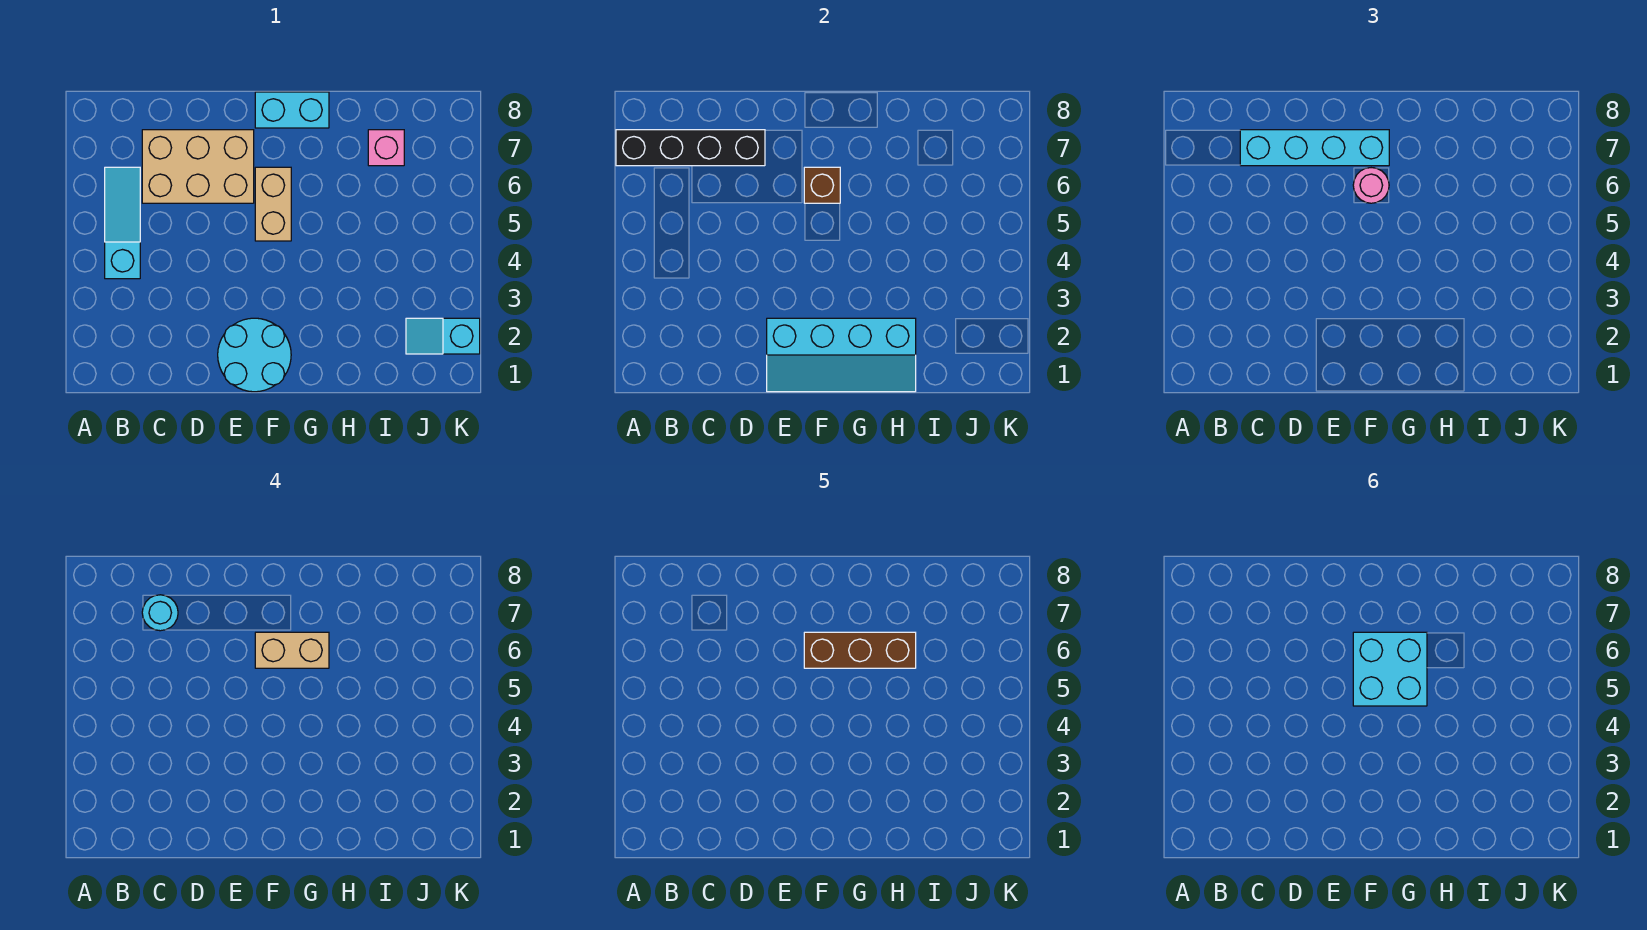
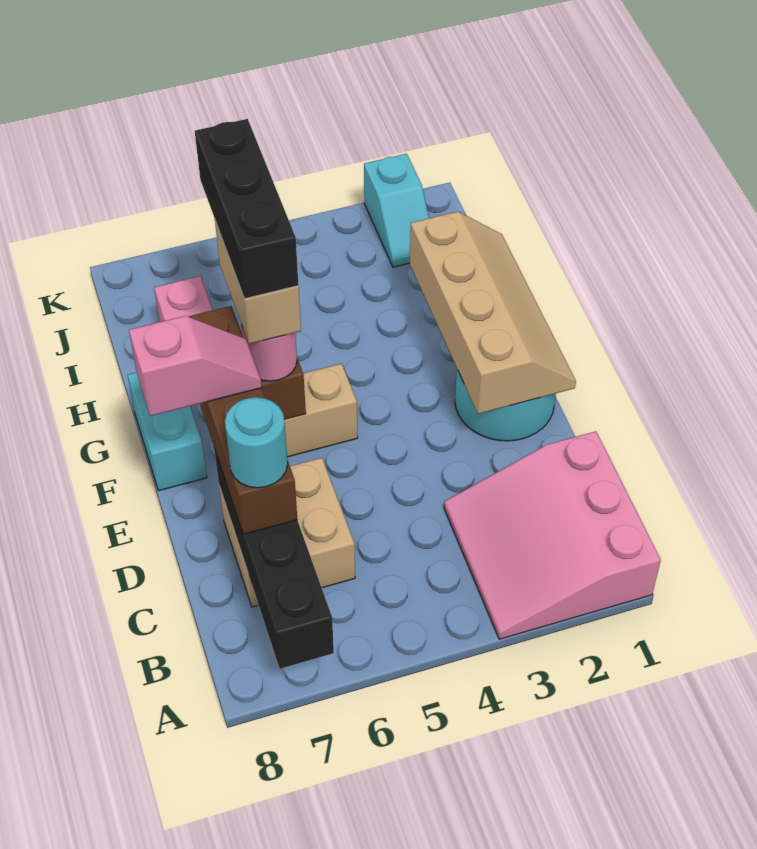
none -> pink slope A1:C3 level 1 top 1
cyan slope B4:B6 level 1 top 4 -> none
tan brick C6:E7 level 1 -> tan brick C6:D7 level 1
cyan brick C7:F7 level 3 -> brown brick C7:F7 level 3
cyan slope E1:H2 level 2 top 2 -> tan slope E1:H2 level 2 top 2
none -> pink slope E7:E8 level 4 top 8
cyan brick F5:G6 level 6 -> none
brown brick F6:H6 level 5 -> black brick F6:H6 level 5

